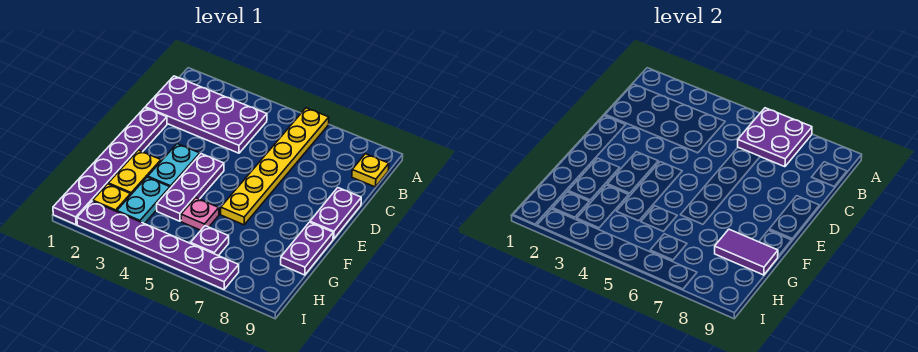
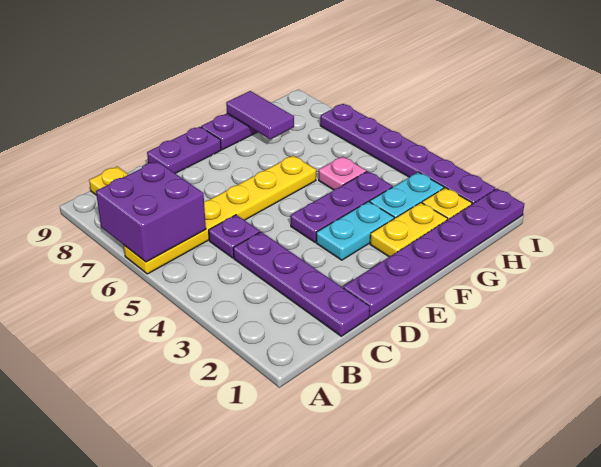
purple plate A6:B7 level 2 -> purple brick A6:B7 level 2
purple plate B1:C4 level 1 -> purple plate C1:C4 level 1
purple plate H6 level 1 -> purple plate C5 level 1

